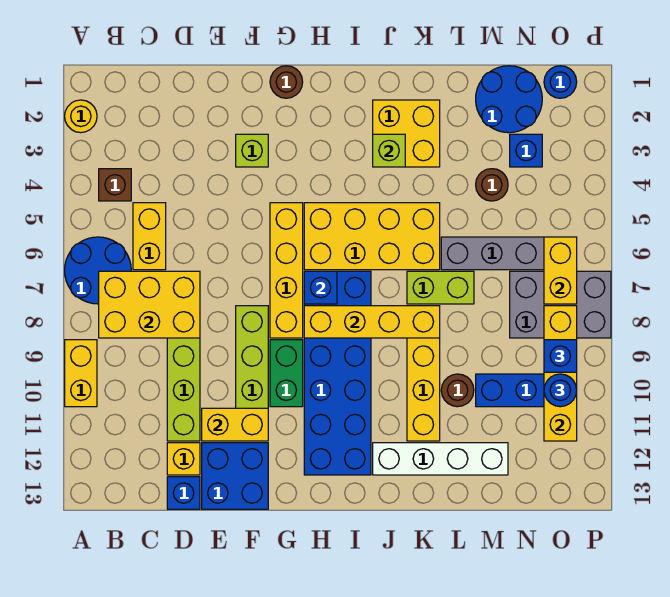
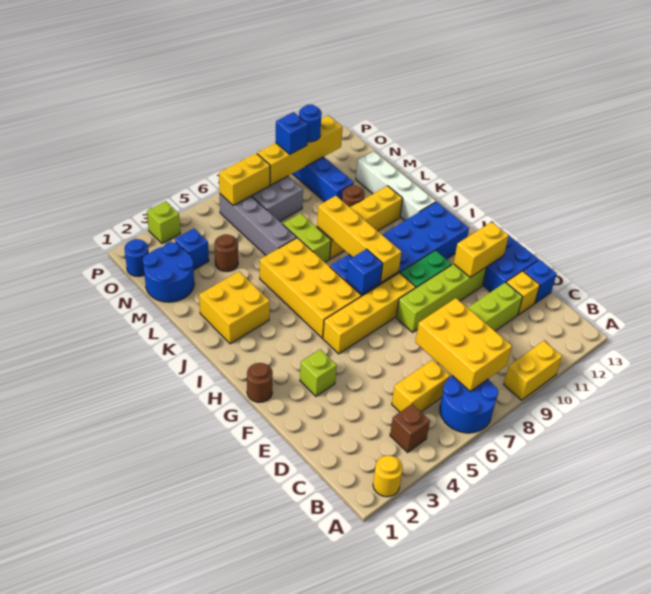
yellow brick E11:F11 level 2 -> yellow brick F11:F12 level 2
lime brick J3 level 2 -> lime brick P3 level 1

